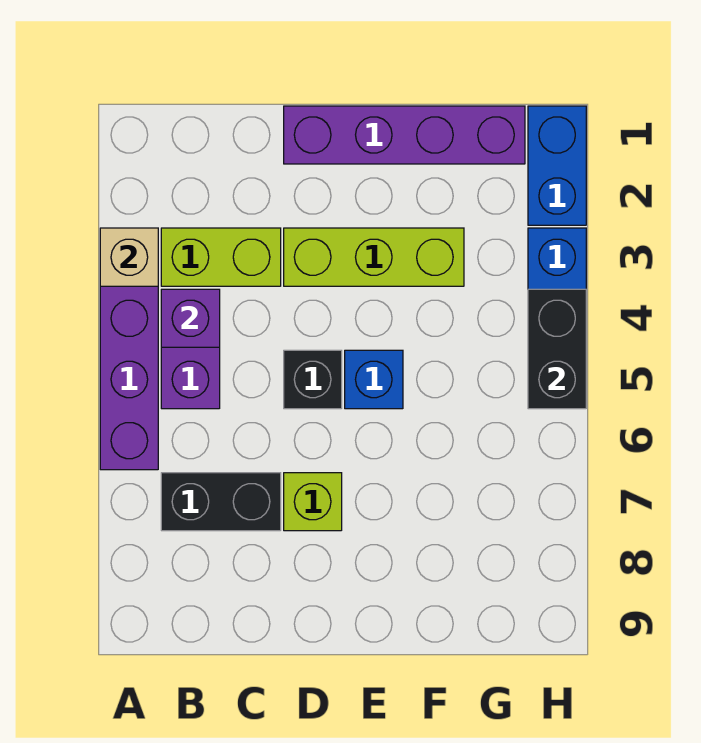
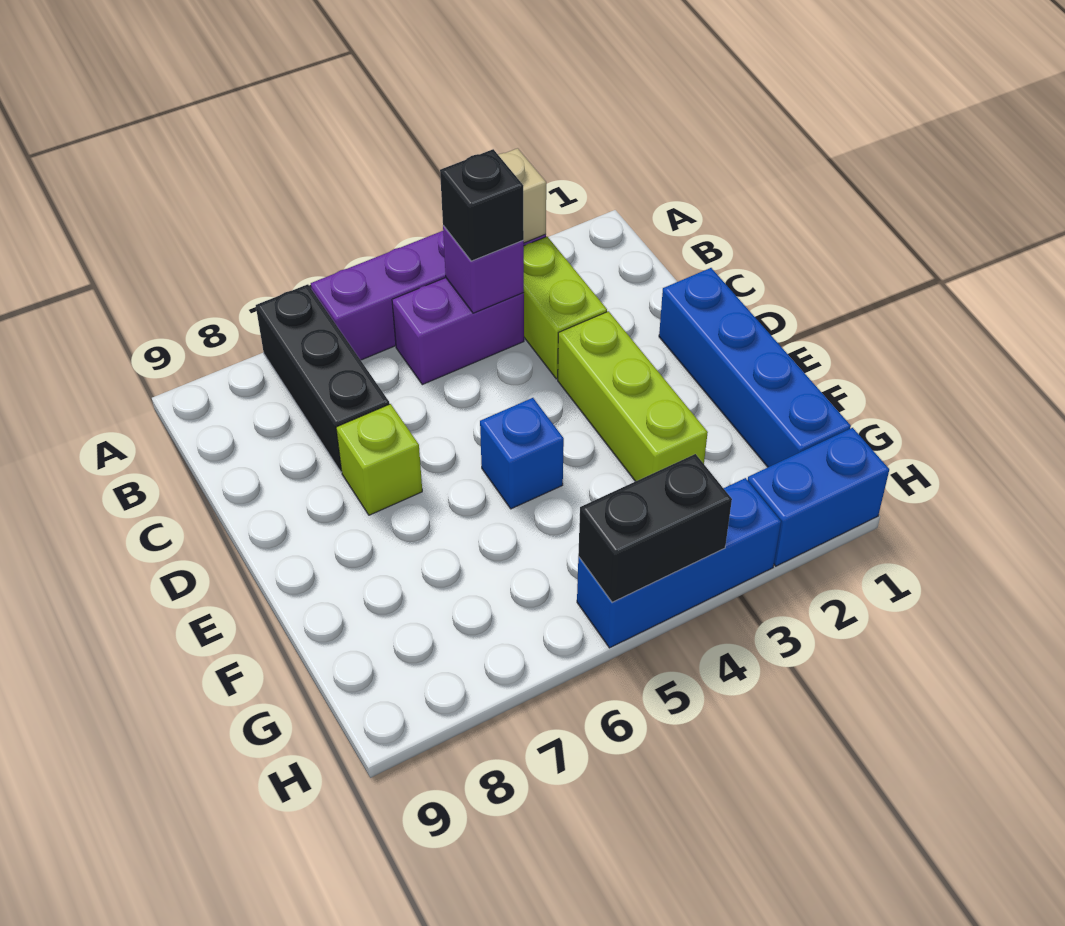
black brick B7:C7 level 1 -> black brick A7:C7 level 1
purple brick D1:G1 level 1 -> blue brick D1:G1 level 1
black brick D5 level 1 -> black brick B4 level 3

